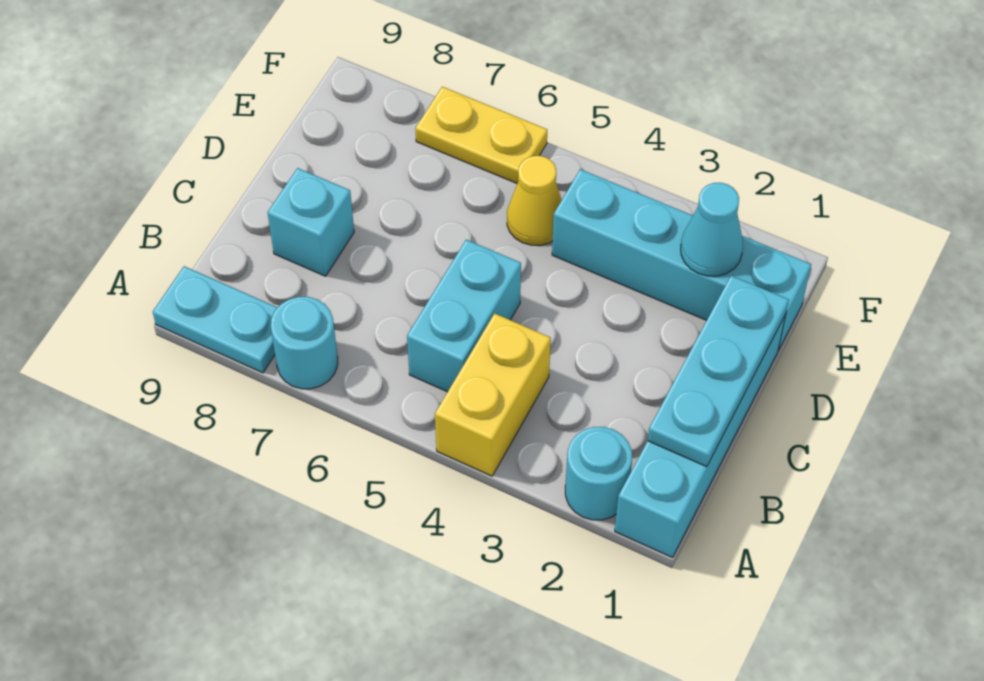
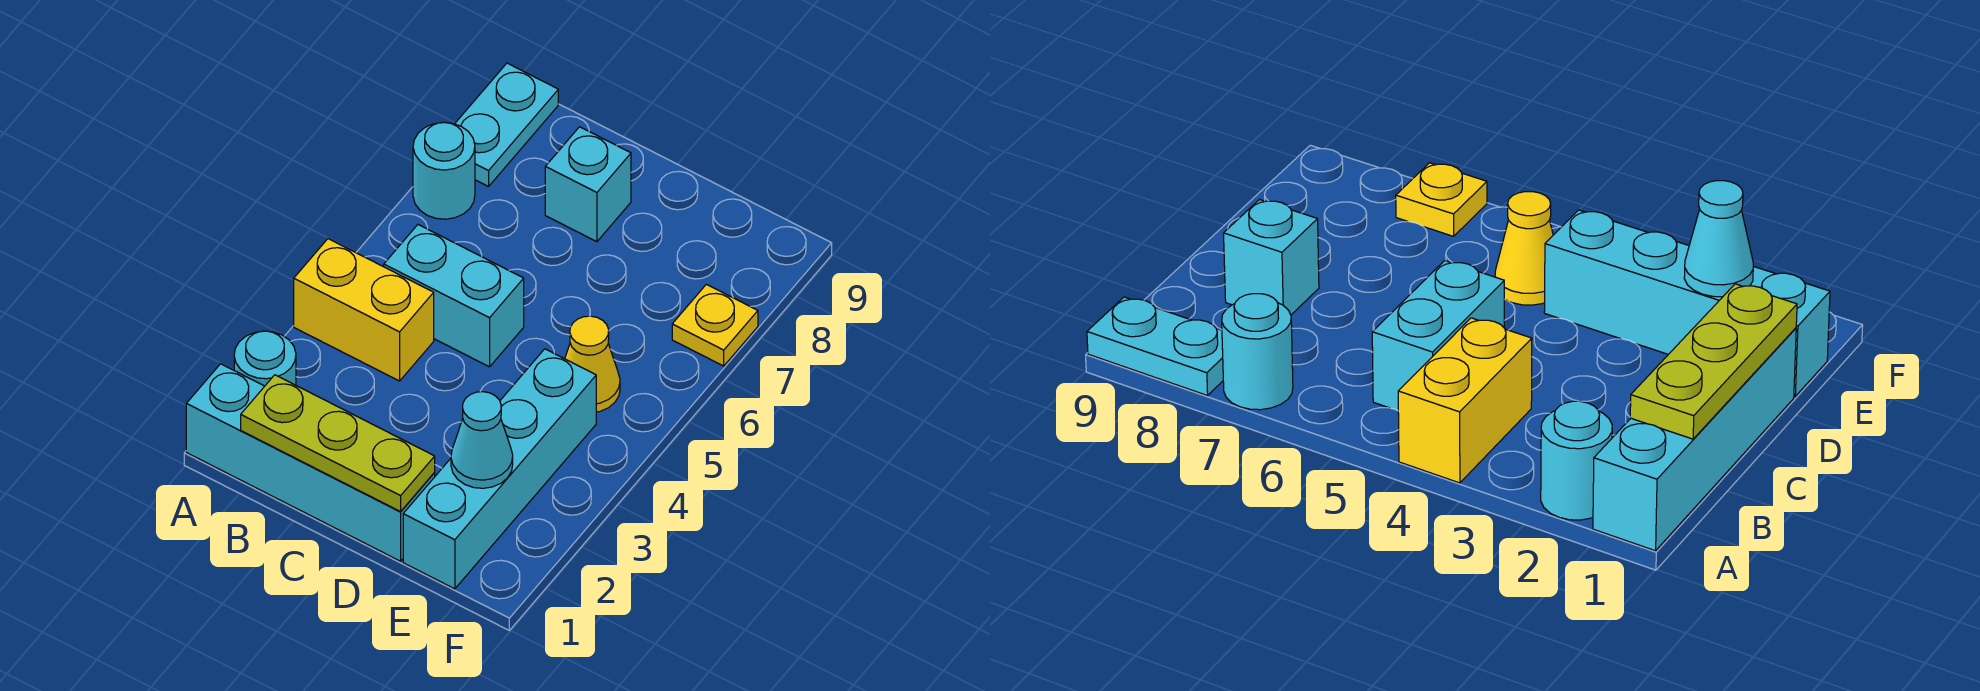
cyan plate B1:D1 level 2 -> lime plate B1:D1 level 2
yellow plate F6:F7 level 1 -> yellow plate F7 level 1

